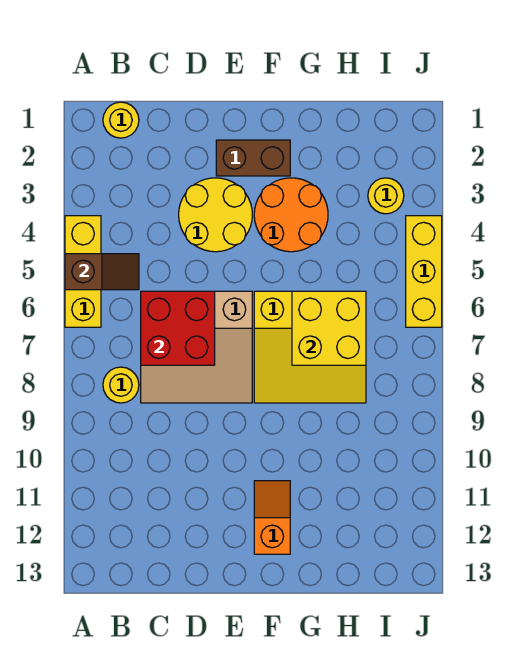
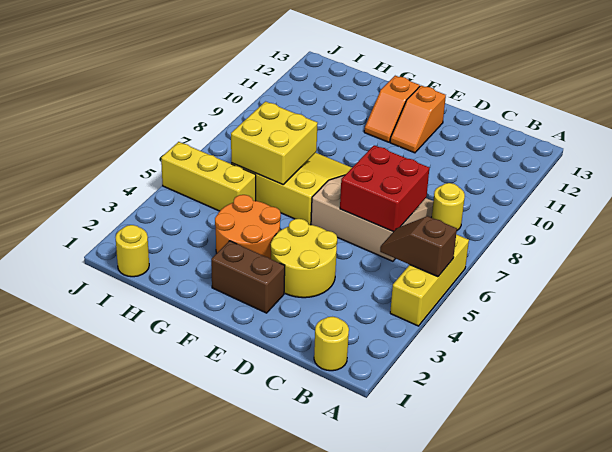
none -> orange slope E11:E12 level 1 top 12
yellow round brick I3 level 1 -> yellow round brick I1 level 1
yellow brick J4:J6 level 1 -> yellow brick H5:J5 level 1

